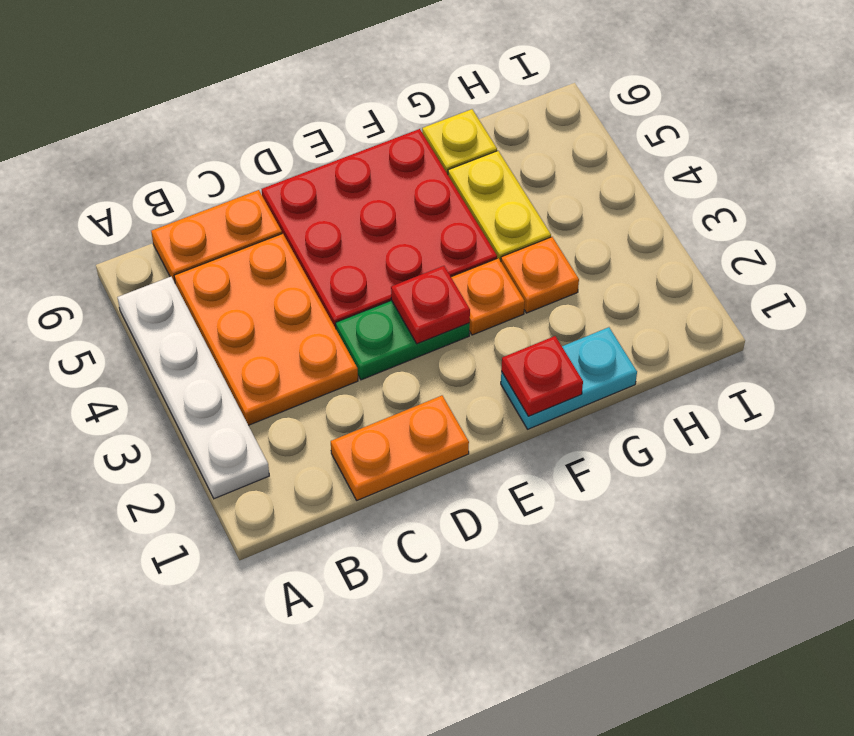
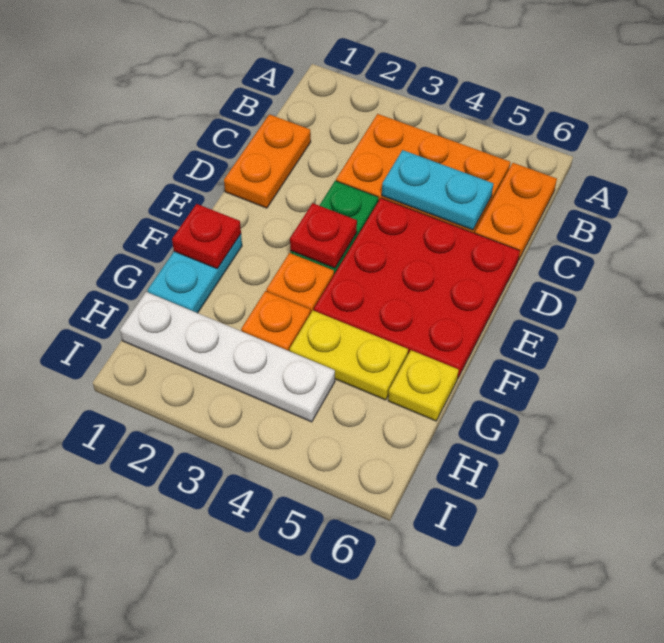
white plate A2:A5 level 1 -> white plate H1:H4 level 1
none -> cyan plate C4:C5 level 2

